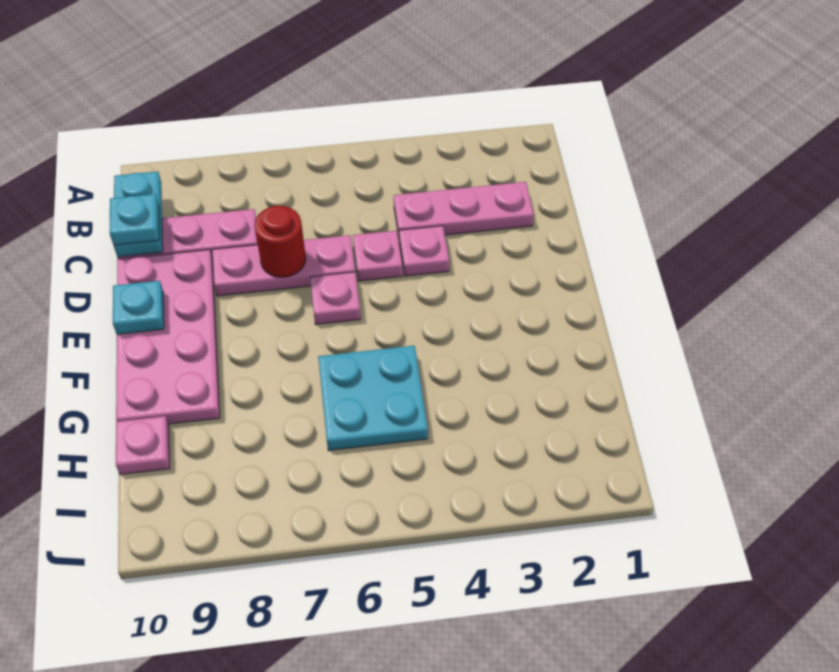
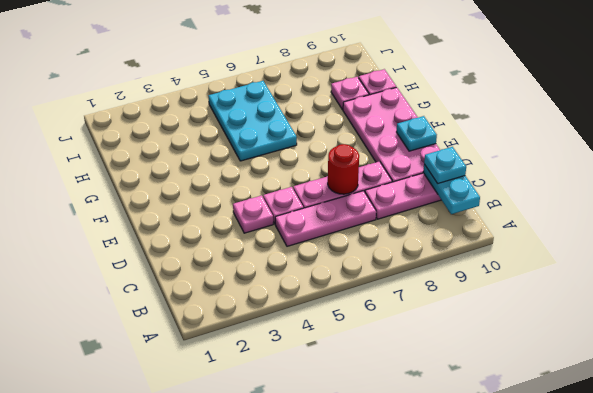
pink plate C2:C4 level 1 -> pink plate C5:C7 level 1
pink plate E6 level 1 -> pink plate H9 level 1
cyan plate G5:H6 level 1 -> cyan plate G5:I6 level 1

